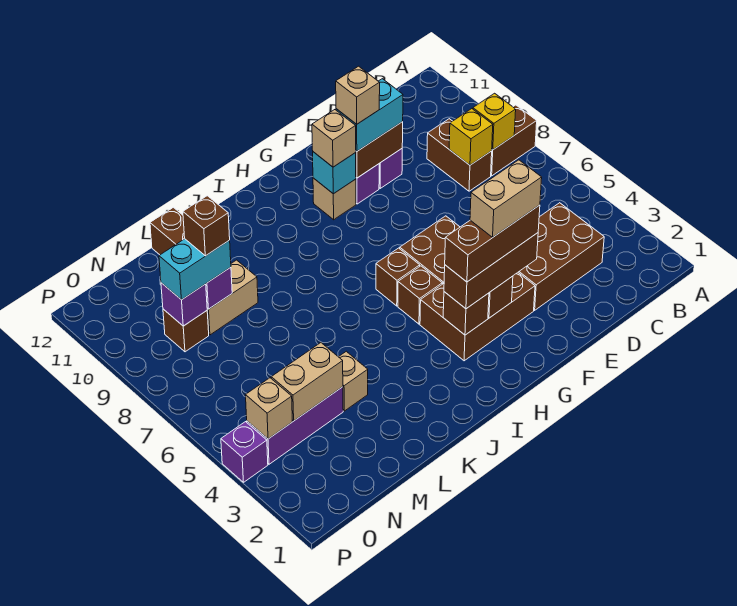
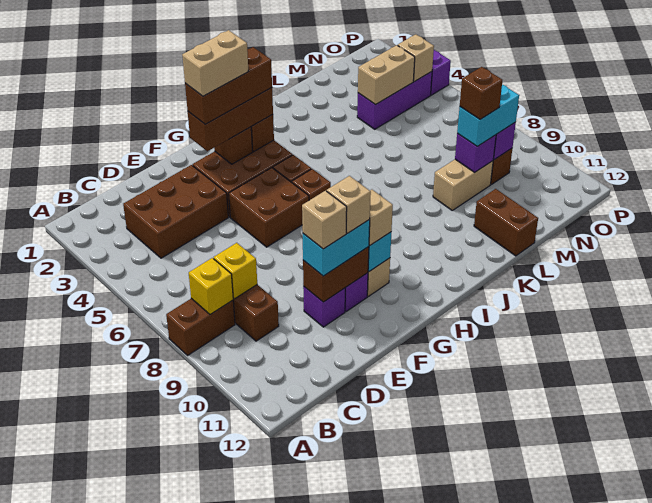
tan brick L4 level 1 -> tan brick E10 level 4

